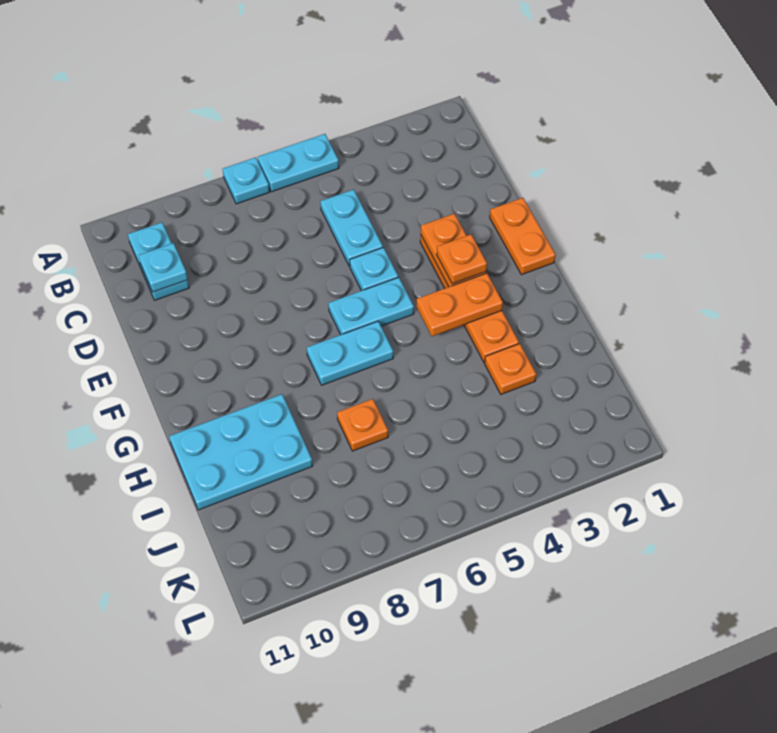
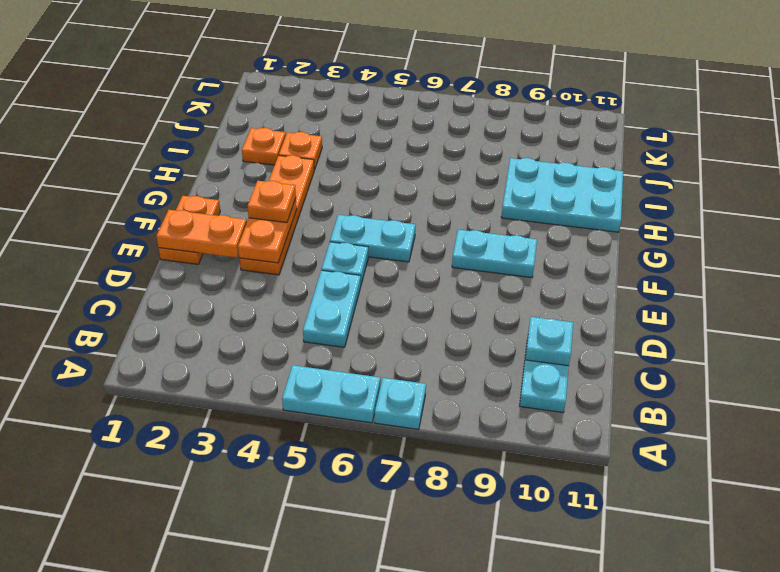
orange plate G3:G4 level 2 -> orange plate E1:E2 level 2
cyan plate G6:G7 level 1 -> cyan plate F8:F9 level 1
orange plate I7 level 1 -> orange plate I2 level 1

